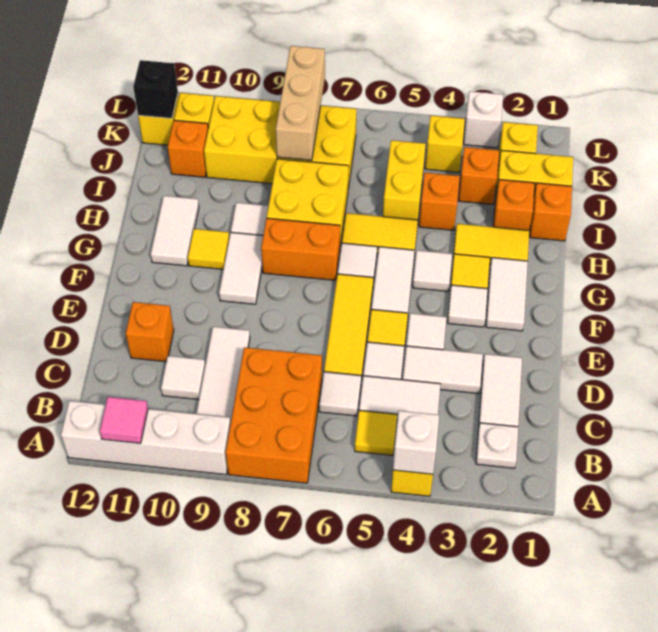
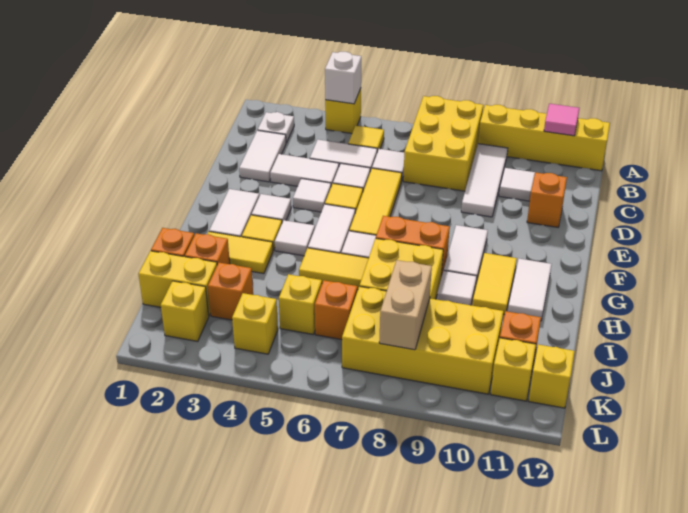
orange brick A7:C8 level 1 -> yellow brick A7:C8 level 1
white brick A9:A12 level 1 -> yellow brick A9:A12 level 1
yellow tile G10 level 1 -> yellow tile G10:H10 level 1
orange brick I4 level 1 -> orange brick J6 level 1
yellow brick I5:J5 level 1 -> yellow brick J5 level 1
tan brick J8:L8 level 2 -> tan brick J8:K8 level 2
black brick K12 level 2 -> none
white brick L3 level 1 -> none

